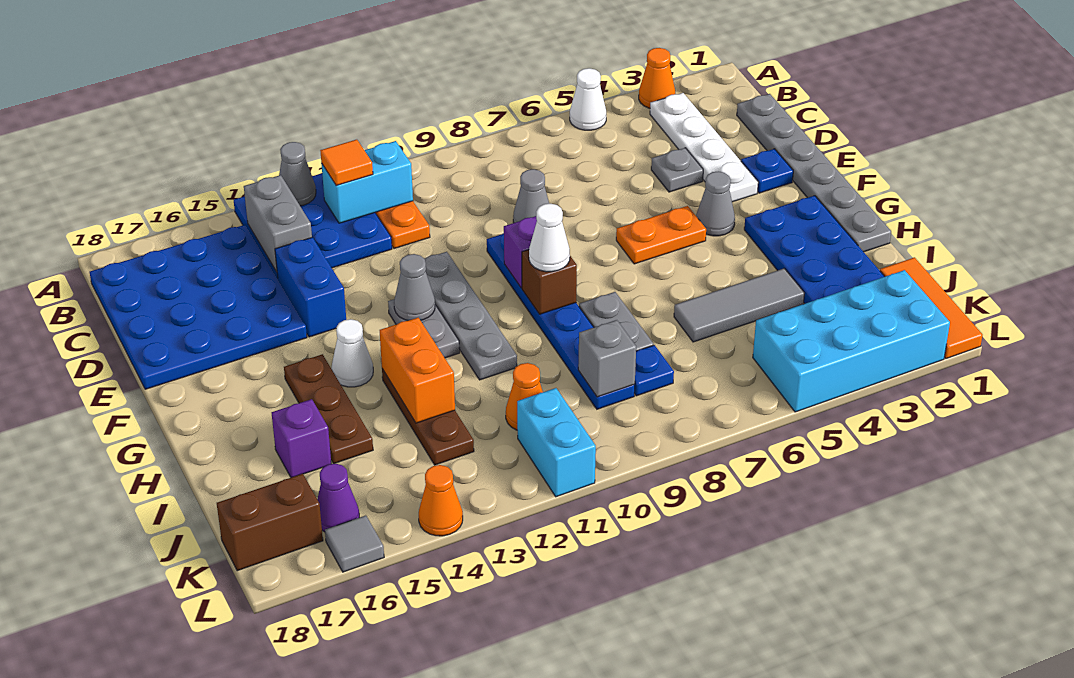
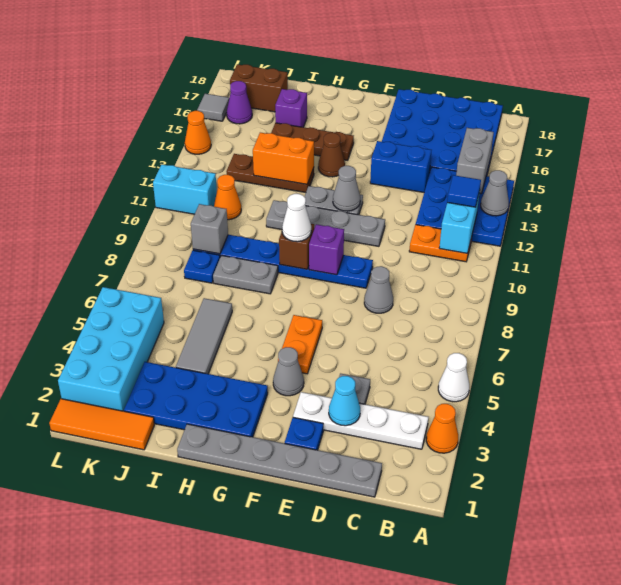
orange tile B12 level 3 -> blue tile B12 level 3
grey brick B14:C14 level 2 -> grey brick B14:B15 level 2
none -> cyan cone D3 level 2
white cone G14 level 1 -> brown cone G14 level 1
brown brick K17:K18 level 1 -> brown brick J17:K17 level 1

